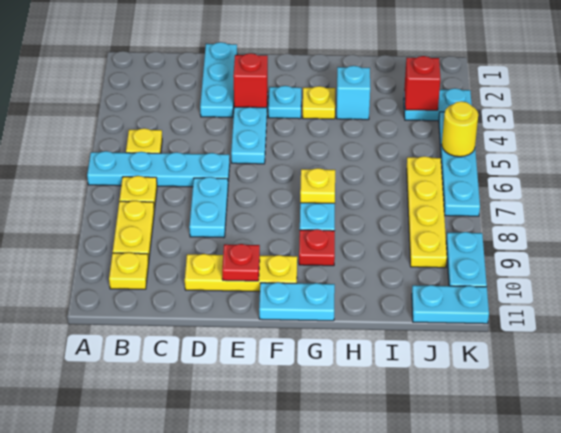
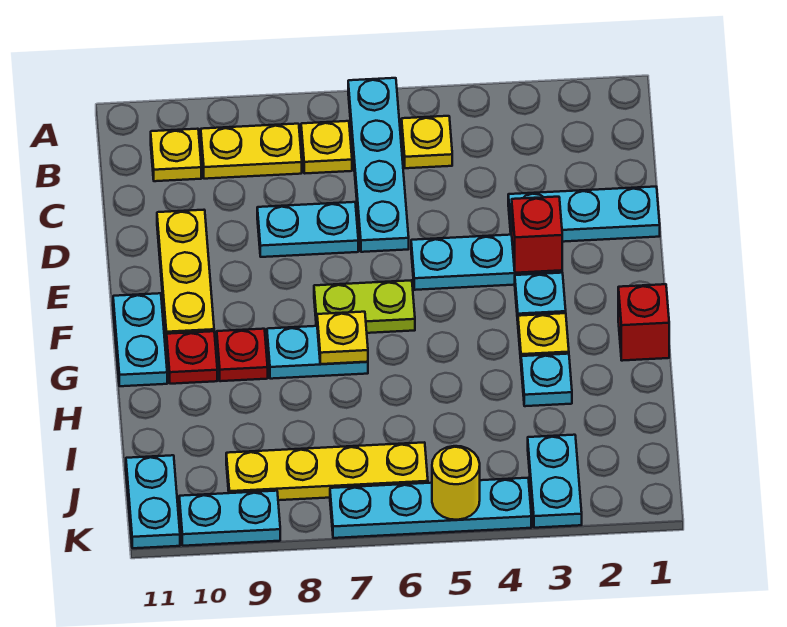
red plate E10 level 2 -> red plate G10 level 1
none -> lime plate F6:F7 level 1
cyan brick H3 level 1 -> cyan plate H3 level 1
red brick J3 level 2 -> red brick G1 level 1

